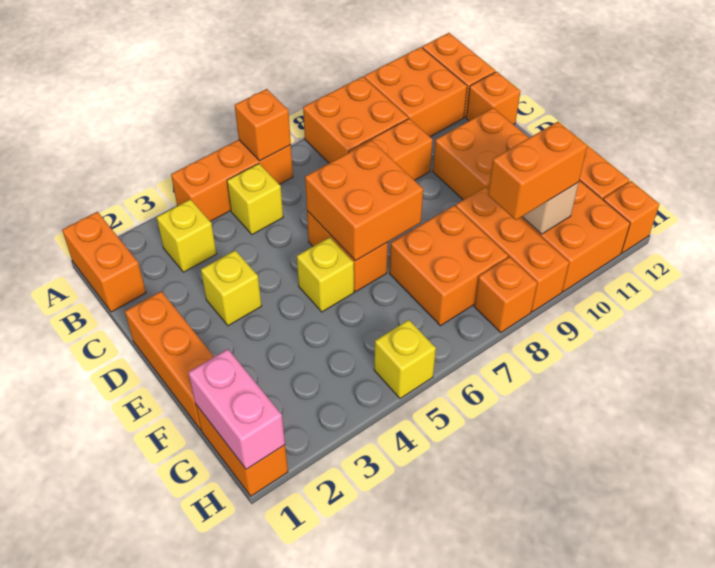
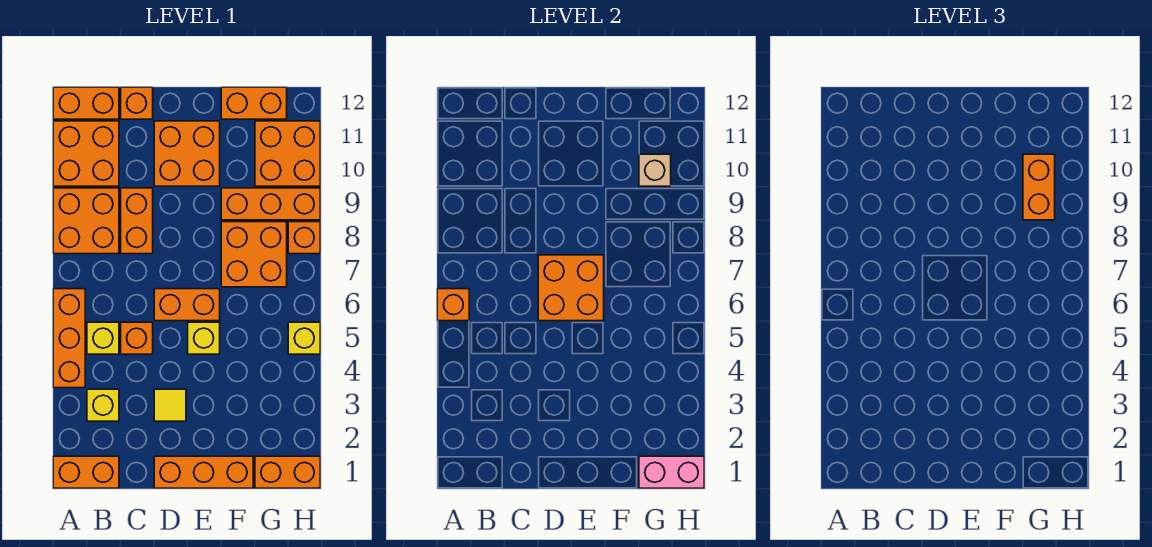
yellow brick D3 level 1 -> yellow tile D3 level 1
orange brick H12 level 1 -> orange brick C5 level 1

